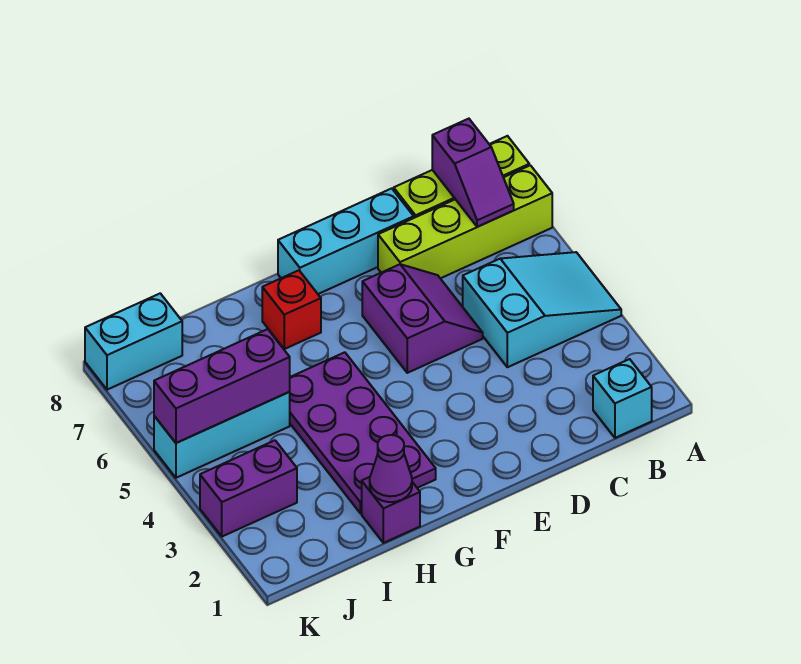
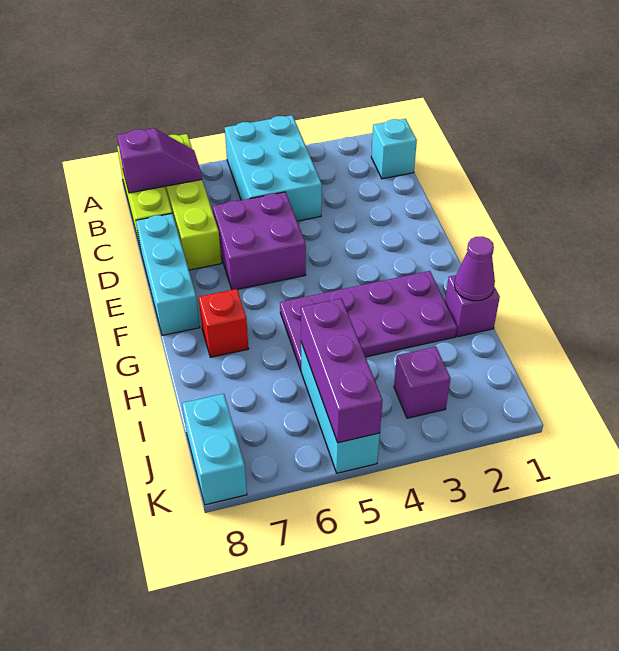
cyan slope A4:C5 level 1 top C -> cyan brick A4:C5 level 1
purple slope D5:E6 level 1 top E -> purple brick D5:E6 level 1
purple brick J3:K3 level 1 -> purple brick J3 level 1

